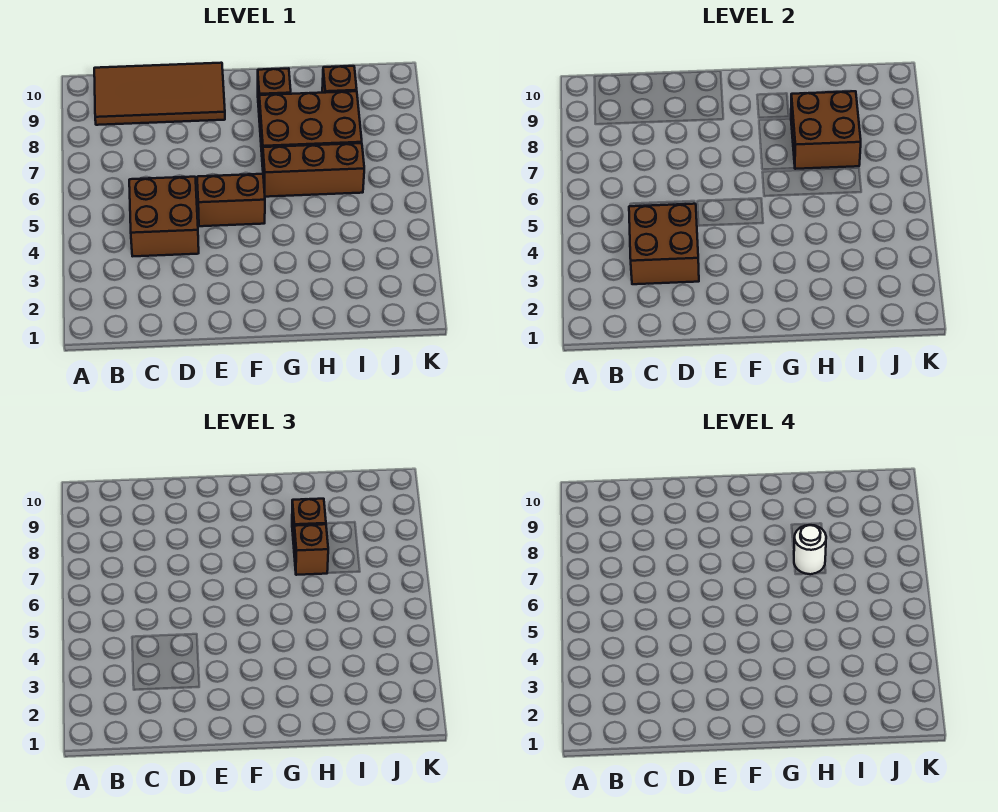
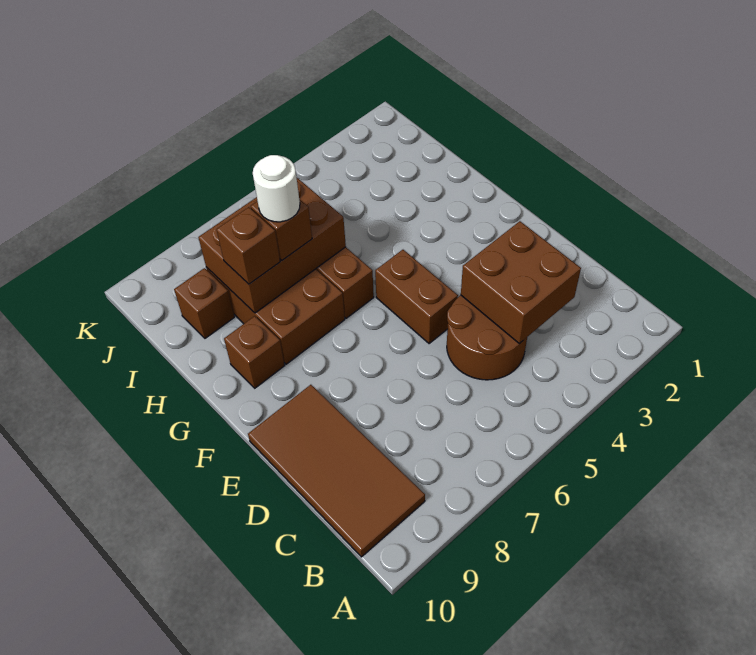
brown brick C4:D5 level 1 -> brown round brick C4:D5 level 1
brown brick H7:I8 level 2 -> brown brick H6:I8 level 2

